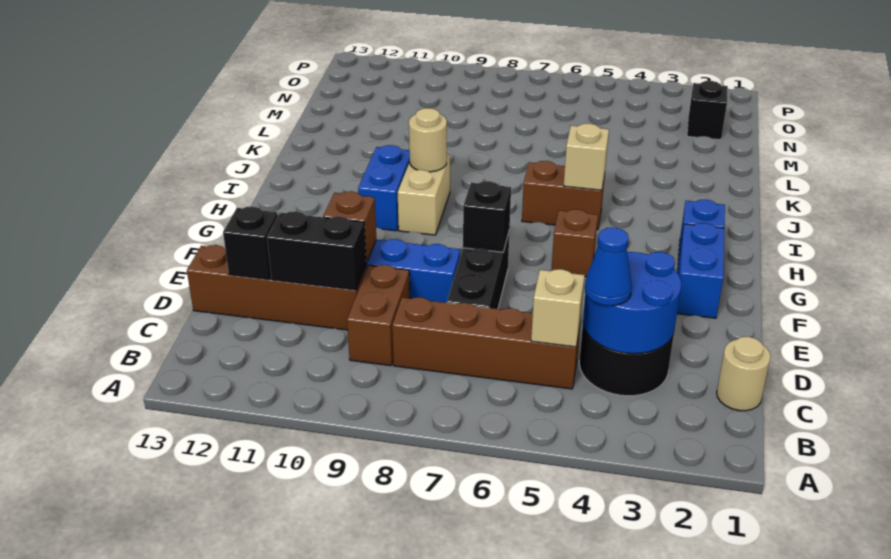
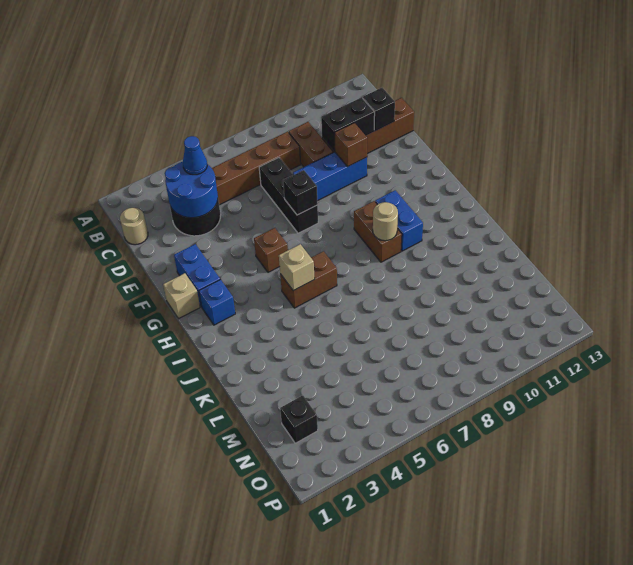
tan brick C5 level 2 -> tan brick G1 level 1
tan brick H9:I9 level 1 -> brown brick H9:I9 level 1

